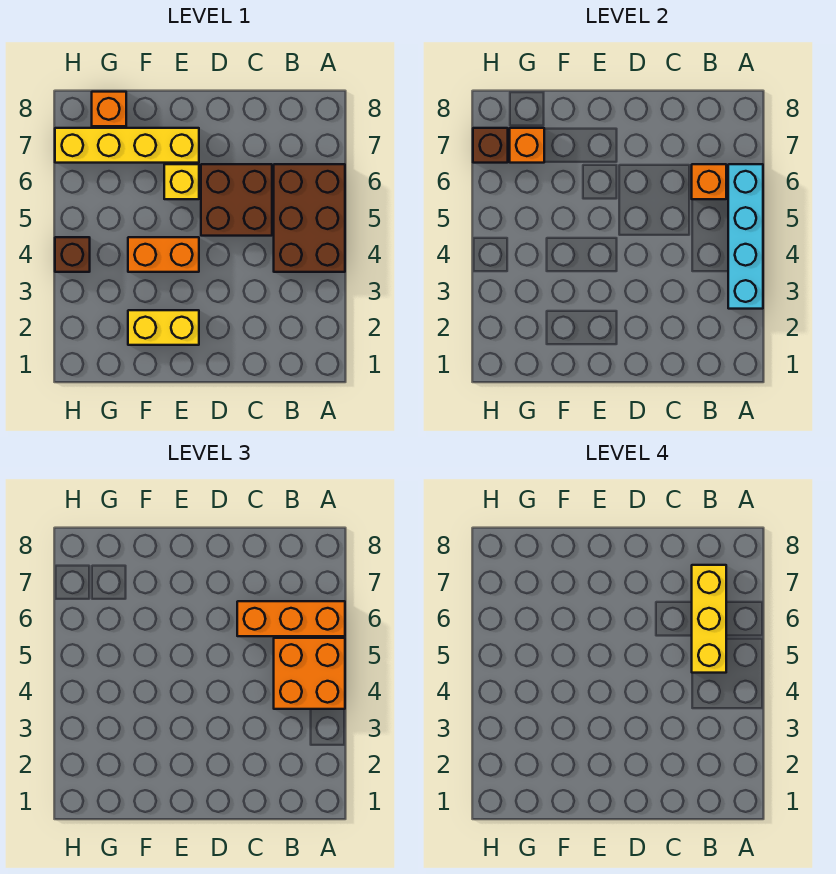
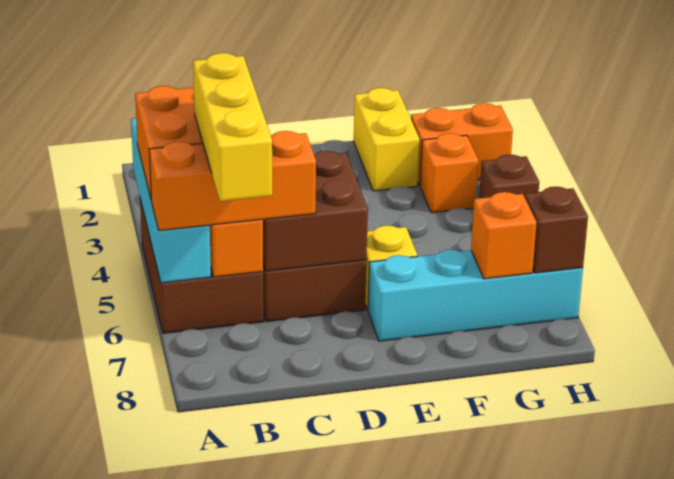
none -> brown brick C5:D6 level 2
yellow brick E2:F2 level 1 -> yellow brick F1:F2 level 1
orange brick E4:F4 level 1 -> orange brick G2:H2 level 1
yellow brick E7:H7 level 1 -> cyan brick E7:H7 level 1
orange brick G8 level 1 -> orange brick G3 level 1

